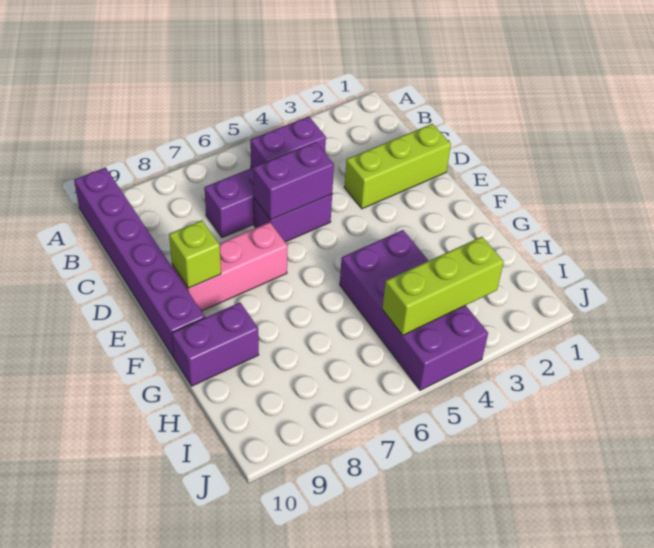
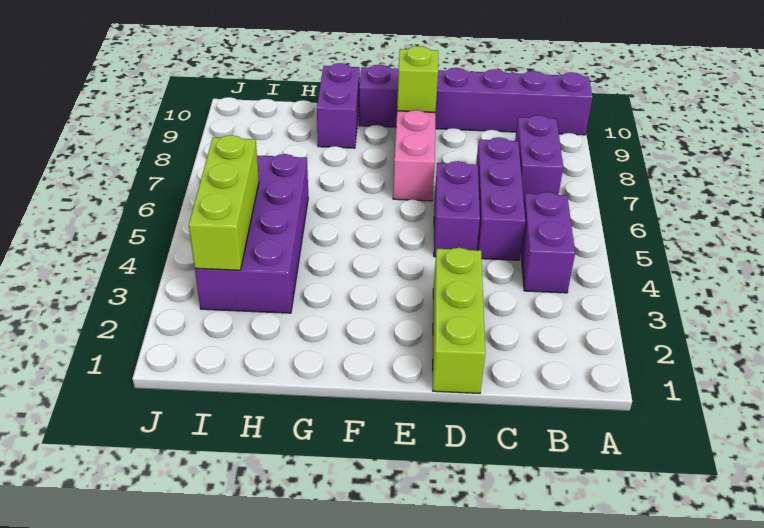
purple brick D5:D6 level 2 -> purple brick B7:B8 level 1
purple brick G4:J5 level 1 -> purple brick H3:I6 level 1

